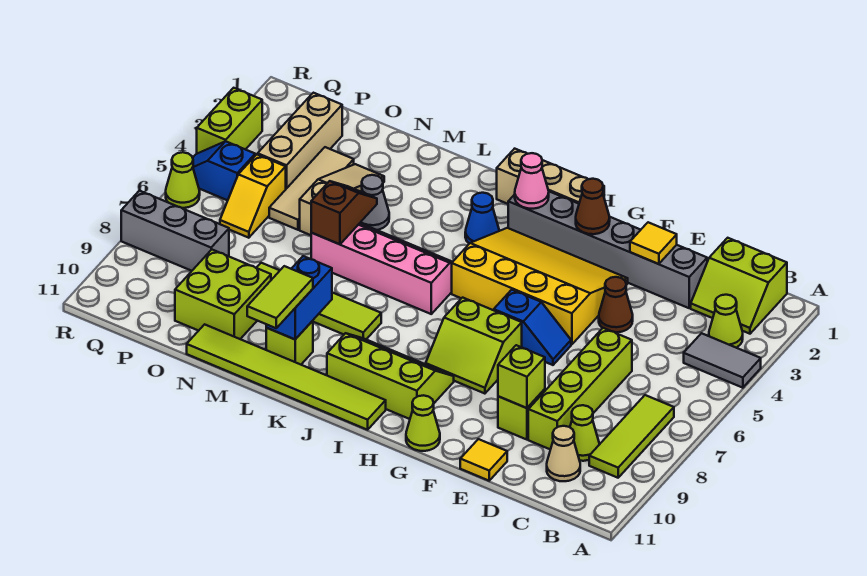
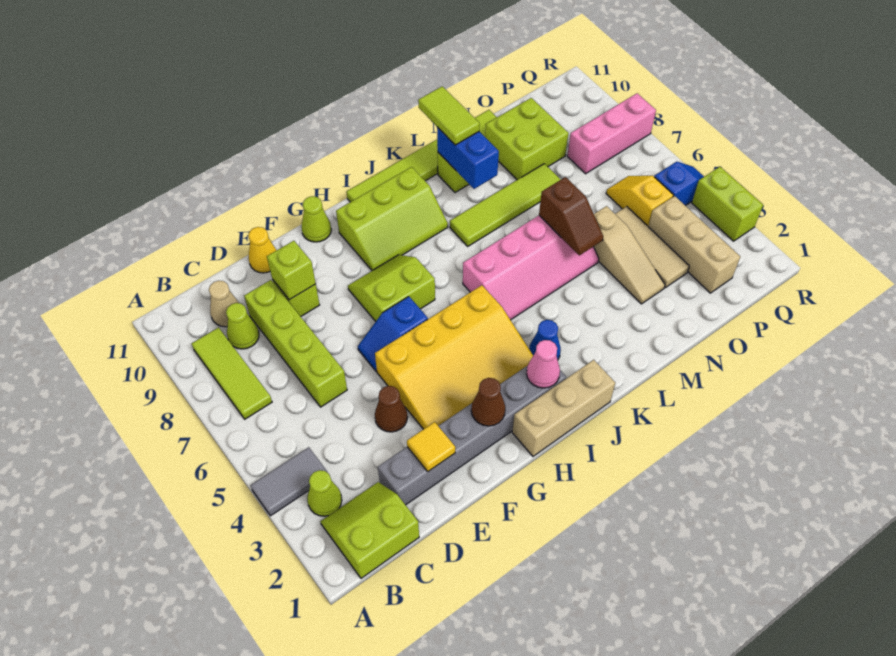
yellow tile E11 level 1 -> yellow cone E11 level 1
grey cone M4 level 1 -> none
grey brick P8:R8 level 1 -> pink brick P8:R8 level 1
lime cone R6 level 1 -> none

